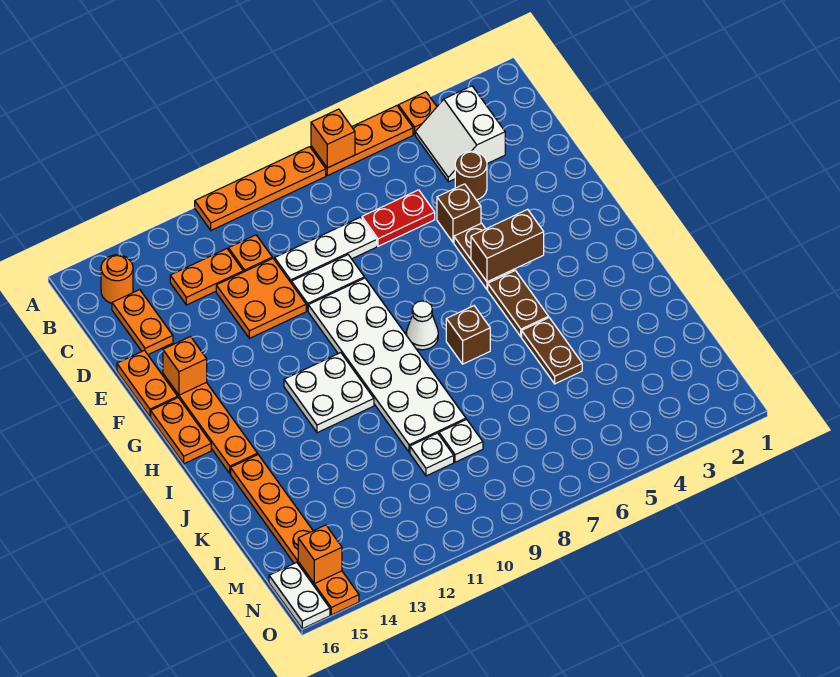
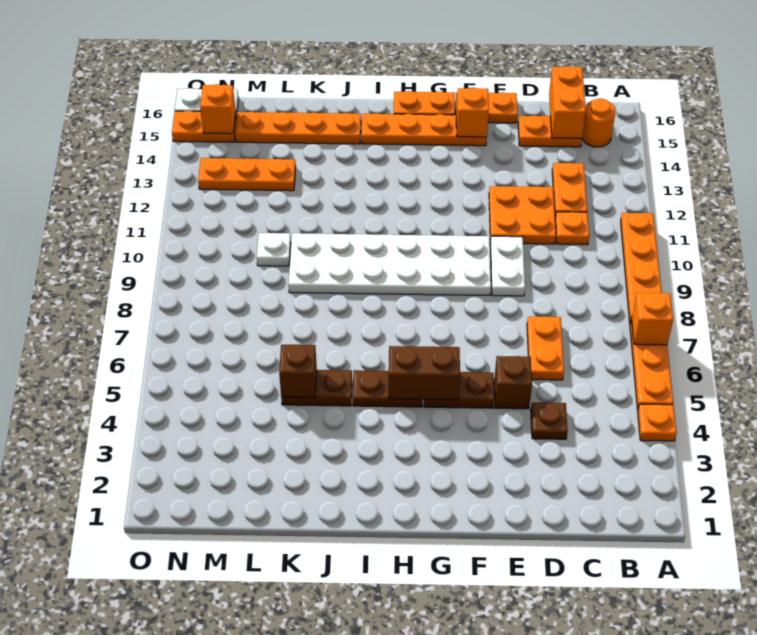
white slope B3:C4 level 1 top 3 -> none
none -> orange brick C15:C16 level 2
brown round brick D4 level 1 -> brown plate D4 level 1
red plate D6:D7 level 1 -> orange plate D6:D7 level 1
white plate D8:D10 level 1 -> none
brown brick G4:G5 level 2 -> brown brick G5:H5 level 2
white cone H8 level 1 -> none
white plate H11:I12 level 1 -> none
brown brick I7 level 1 -> brown brick K5 level 2
white plate L9 level 1 -> none
none -> orange plate L13:N13 level 1

